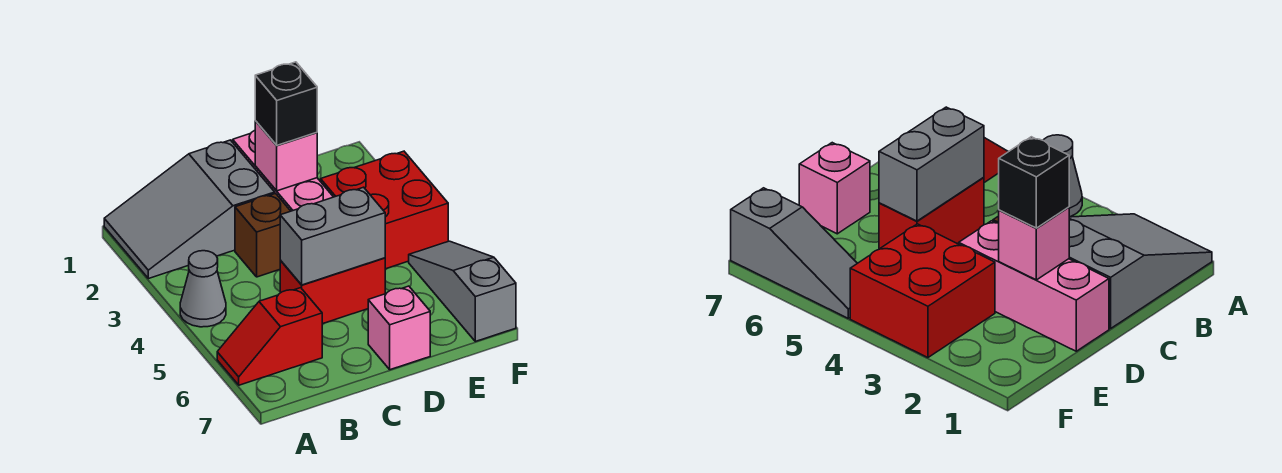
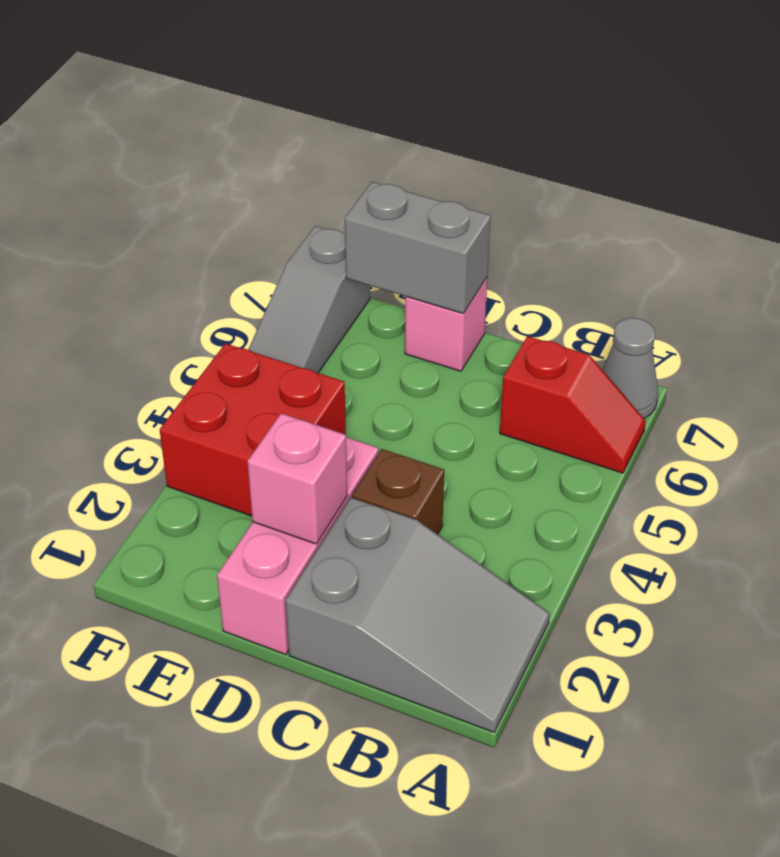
grey cone A4 level 1 -> grey cone A7 level 1
red brick C5:D5 level 1 -> none
grey brick C5:D5 level 2 -> grey brick D7:E7 level 2
black brick D2 level 3 -> none

